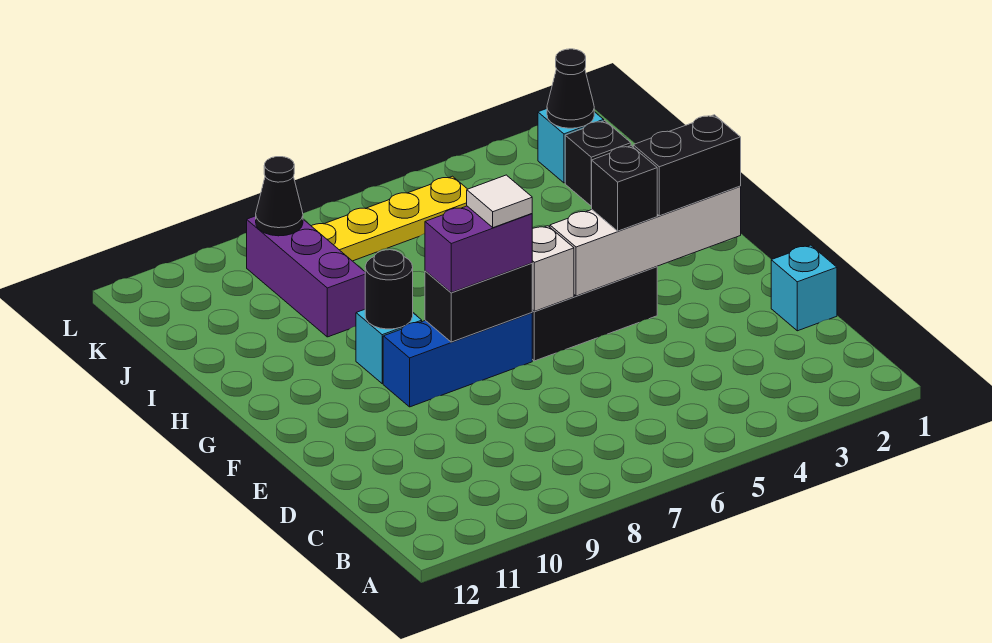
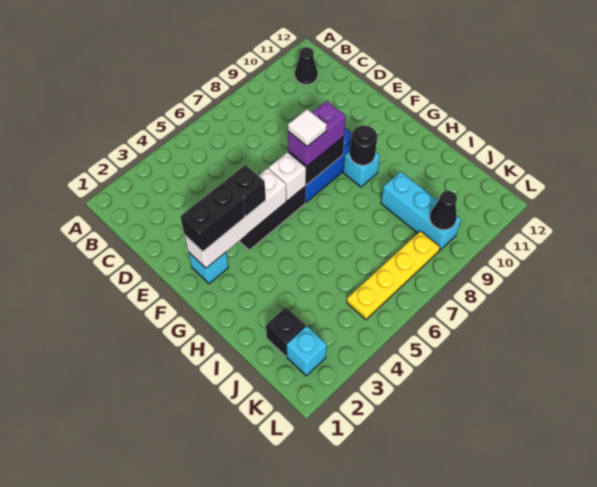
cyan brick D1 level 1 -> cyan brick F2 level 1
purple brick I9:K9 level 1 -> cyan brick I9:K9 level 1
black cone K2 level 2 -> black cone B11 level 1

